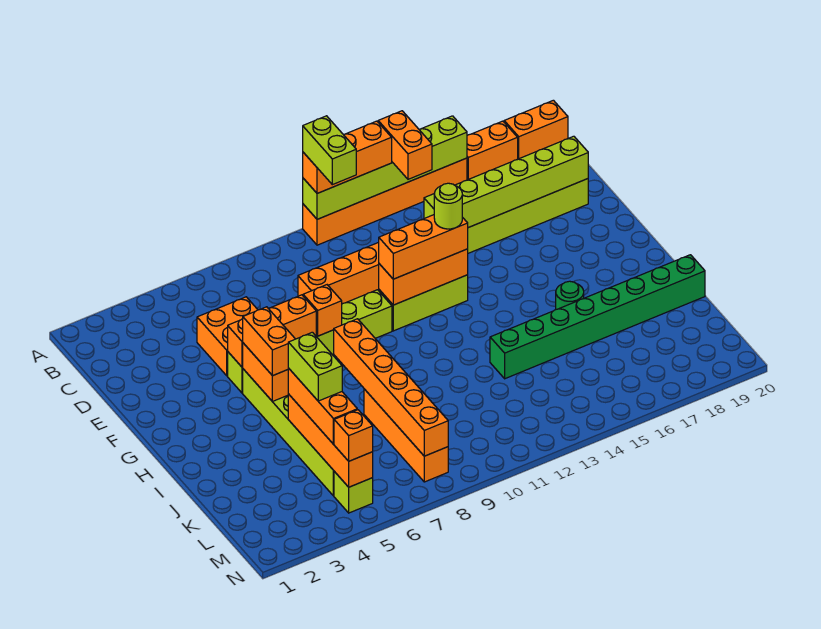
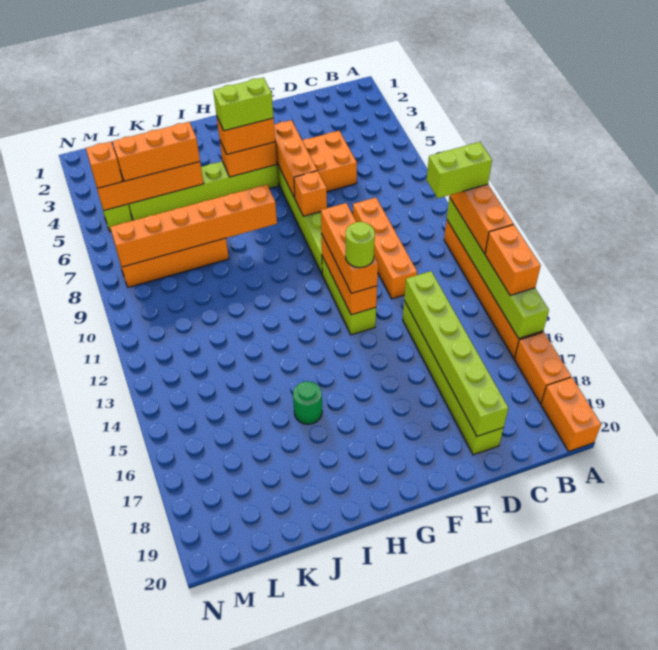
orange brick A14:B14 level 3 -> orange brick A14:A15 level 3
lime brick J5:K5 level 4 -> lime brick G5:H5 level 4
green brick J13:J20 level 1 -> none

